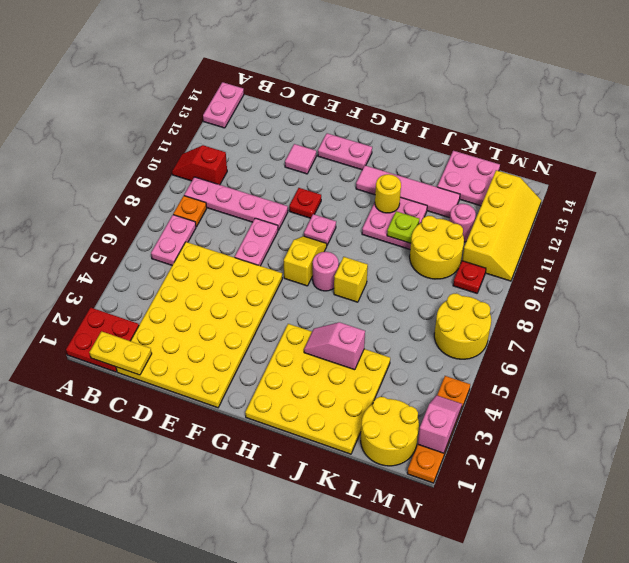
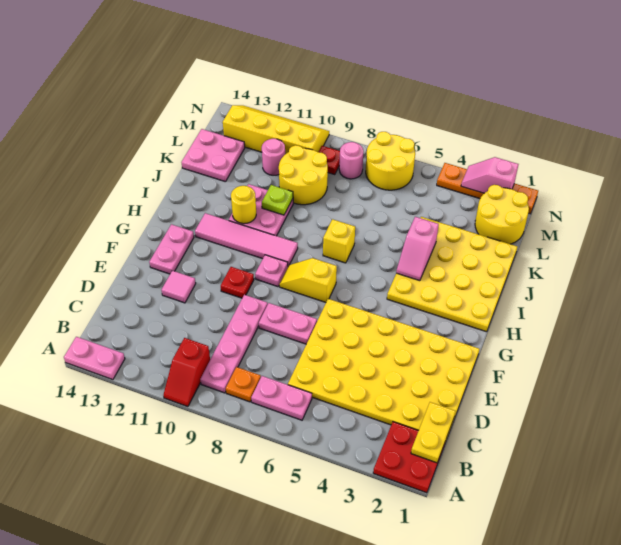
pink round brick H7 level 1 -> pink round brick M8 level 1
pink tile H12:K12 level 1 -> pink tile H9:H12 level 1

